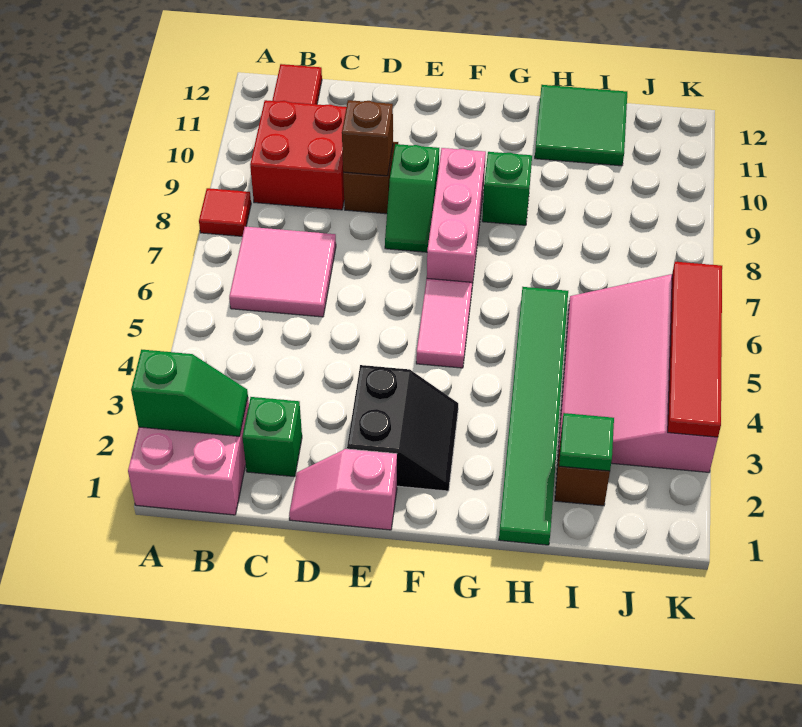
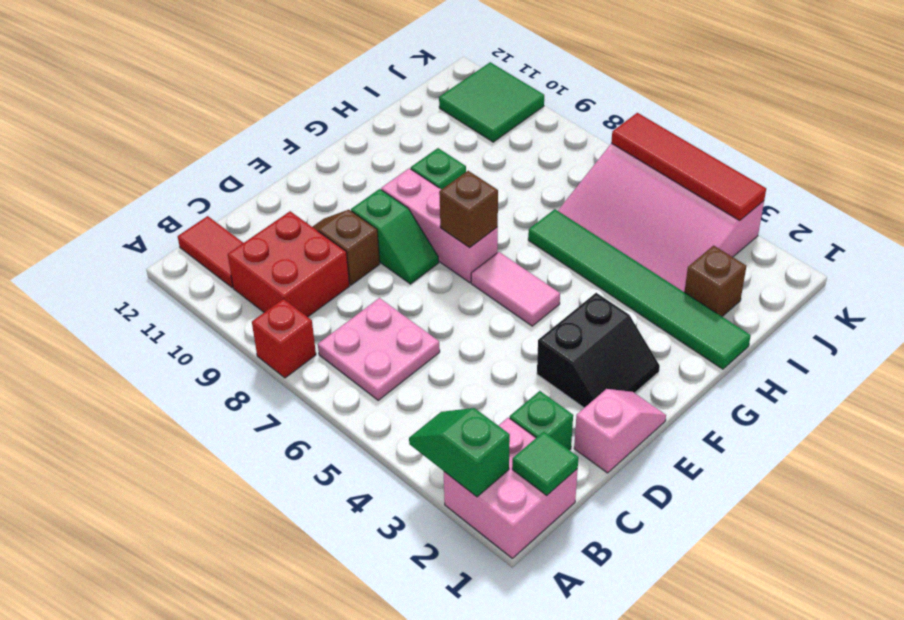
green slope A2:B2 level 2 top A -> green slope A2:A3 level 2 top 2
red tile A8 level 1 -> red brick A8 level 1
pink tile B6:C7 level 1 -> pink plate B6:C7 level 1
pink slope D1:E1 level 1 top E -> pink slope D1:E1 level 1 top D
brown brick D9 level 2 -> brown brick F7 level 2
black slope E2:F3 level 1 top E -> black slope E2:F3 level 1 top 3
green tile H11:I12 level 1 -> green tile J10:K11 level 1
green tile I2 level 2 -> green tile B1 level 2

